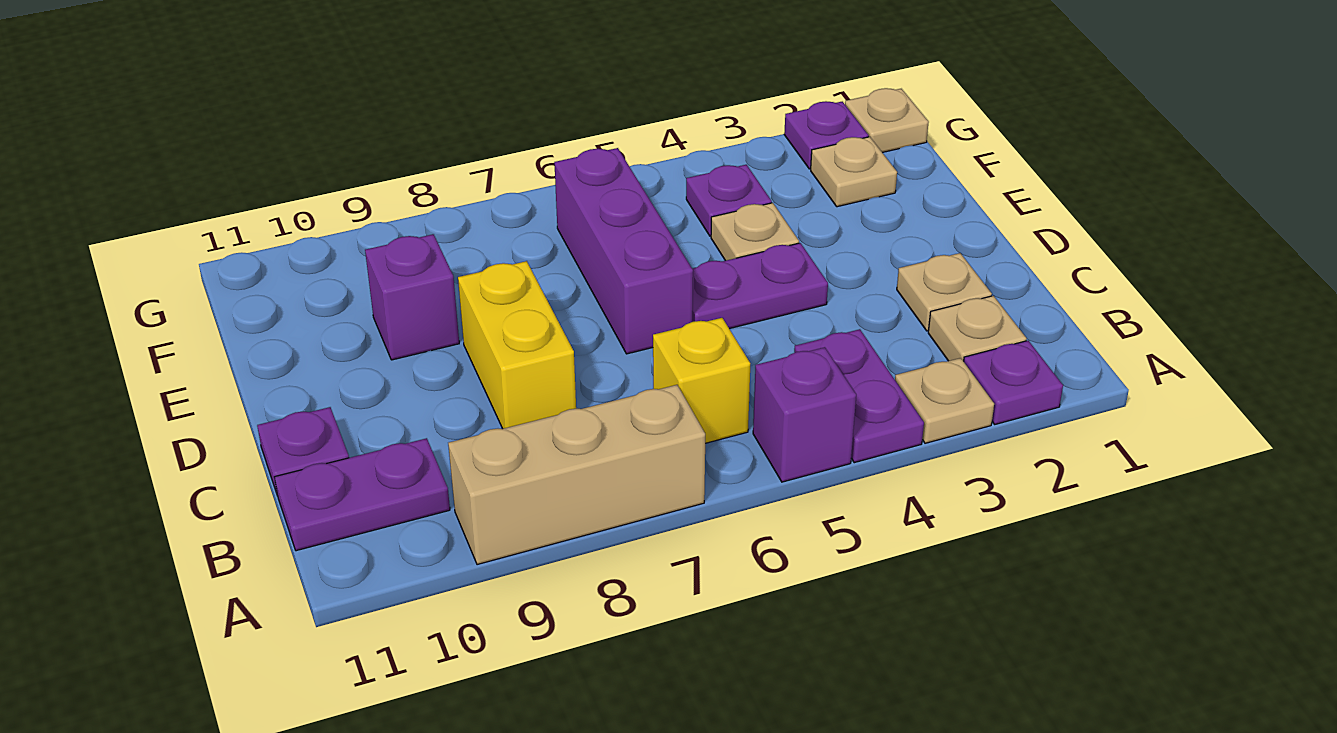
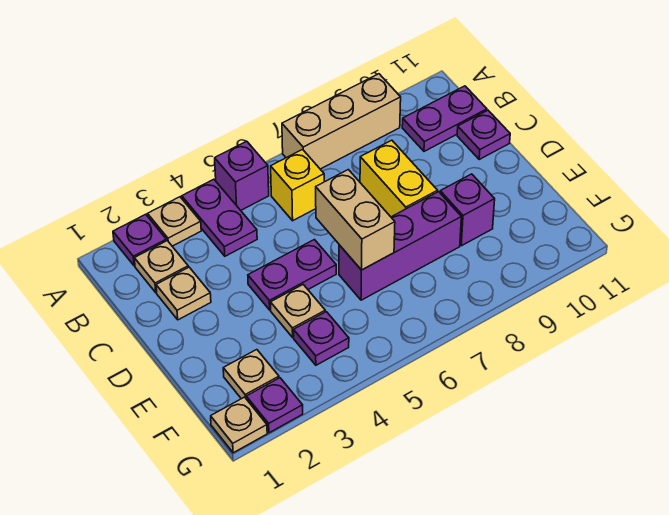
purple brick D6:F6 level 1 -> purple brick E6:E8 level 1
none -> tan brick D6:E6 level 2

